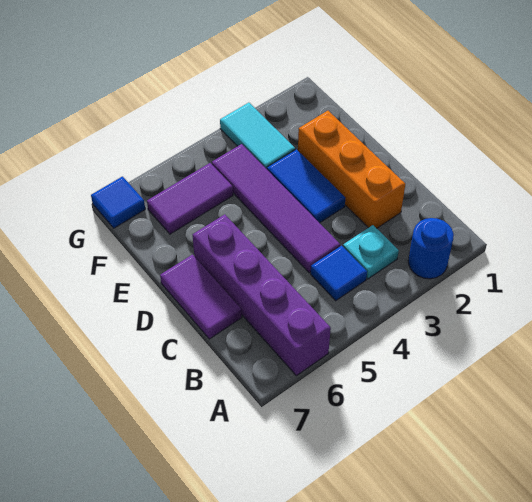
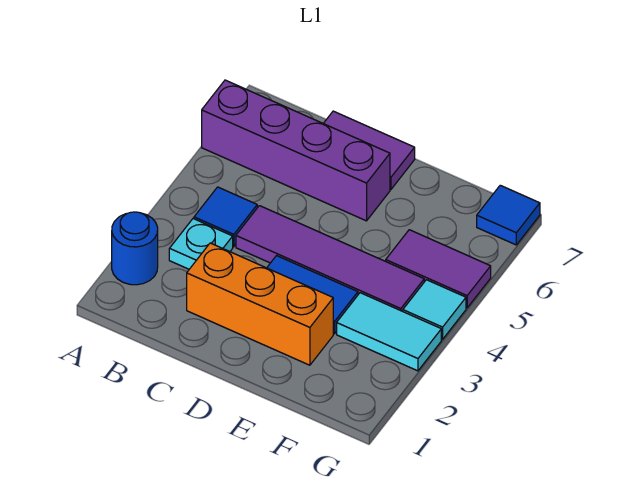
purple tile F5:F6 level 1 -> purple tile F5:G5 level 1
none -> cyan tile G4 level 1

